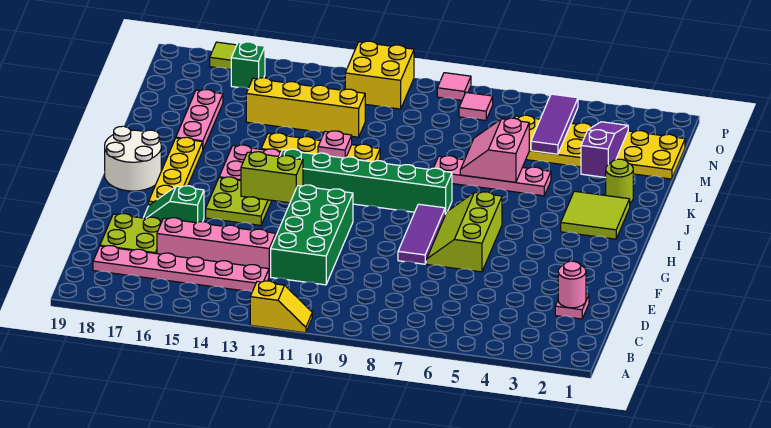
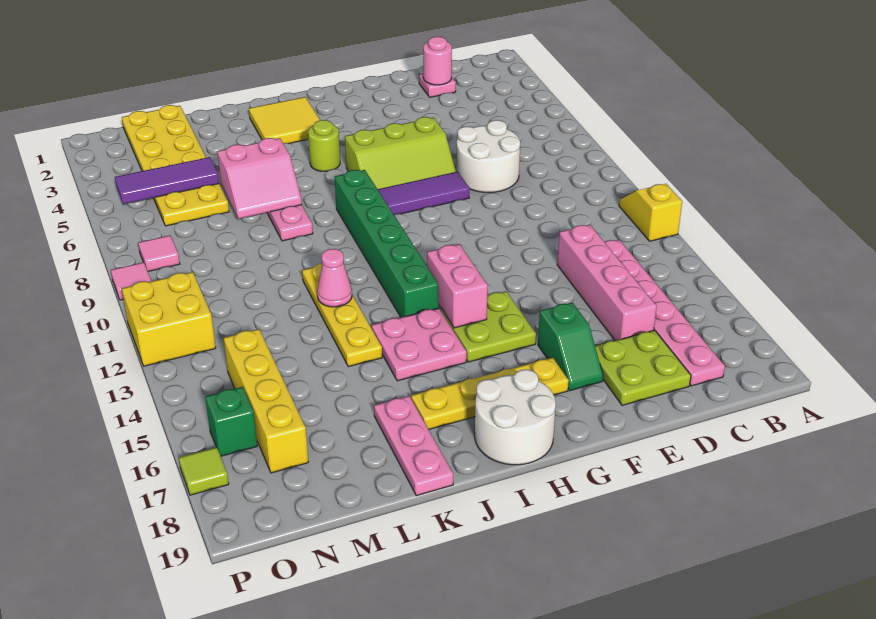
none -> white round brick D7:E8 level 1
green brick D11:G12 level 1 -> none
lime brick H13:H14 level 2 -> pink brick H13:H14 level 2
lime tile I2:J3 level 1 -> yellow tile I2:J3 level 1
lime round brick K2 level 1 -> lime round brick I5 level 1
pink plate K12 level 2 -> pink cone K12 level 2
pink plate K17:M17 level 1 -> pink plate K17:K19 level 1
purple slope L3:N3 level 2 top L -> none
yellow brick M12:M15 level 1 -> yellow brick N14:N17 level 1

